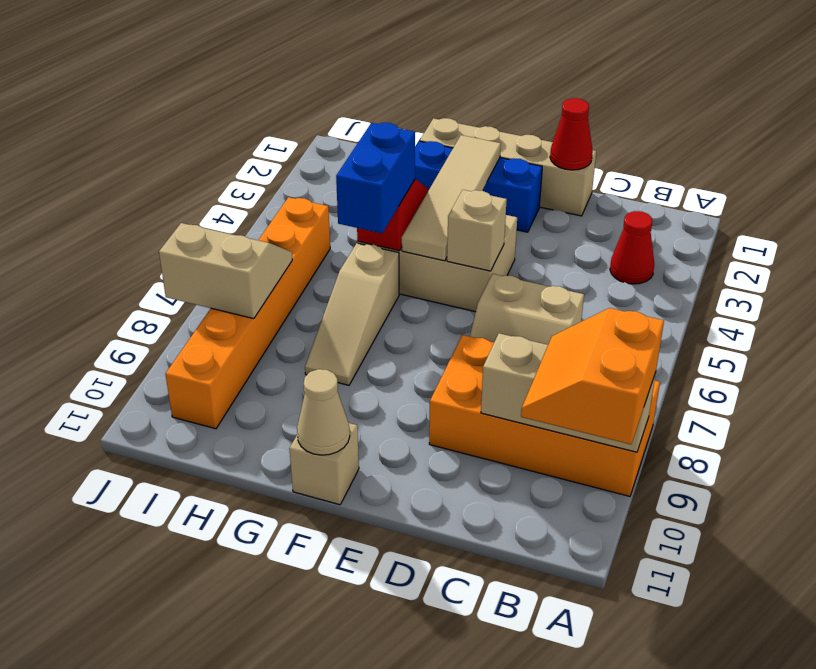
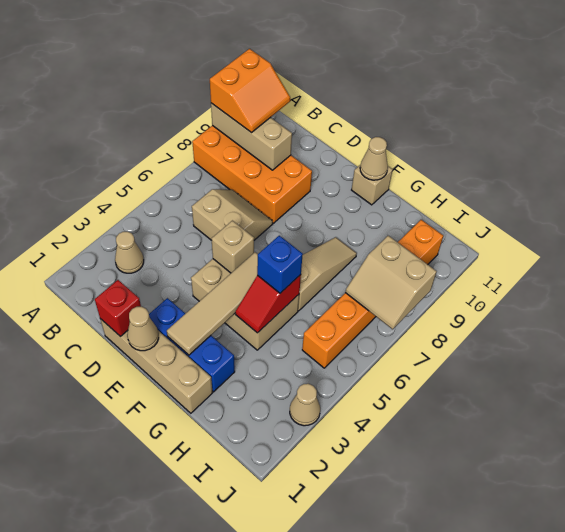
red cone B3 level 1 -> tan cone B3 level 1
red cone D1 level 2 -> red brick D1 level 2
none -> tan cone E1 level 2
blue brick G5:G6 level 3 -> blue brick G5 level 3
none -> tan cone J3 level 1

